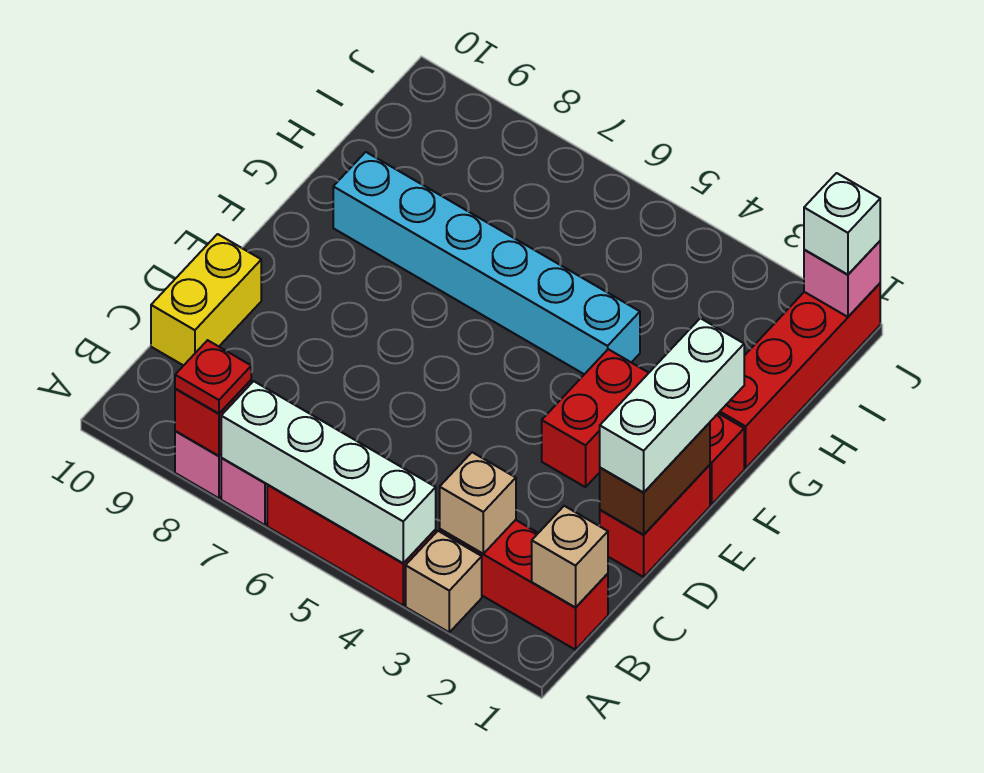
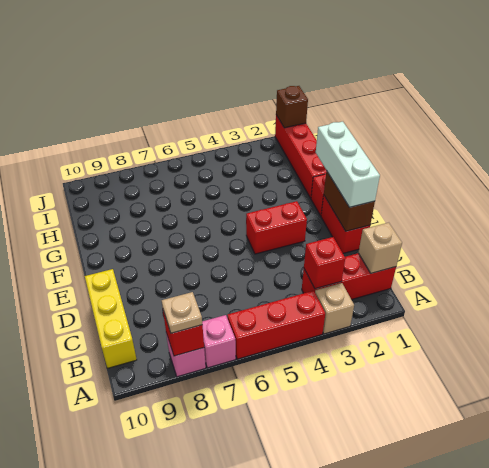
white brick A4:A7 level 2 -> none
red plate A8 level 3 -> tan plate A8 level 3
tan brick B3 level 2 -> red brick B3 level 2
yellow brick C10:D10 level 1 -> yellow brick B10:D10 level 1
red brick E3:F3 level 1 -> red brick E3:E4 level 1
cyan brick G4:G9 level 1 -> none
pink brick J1 level 2 -> brown brick J1 level 2
white brick J1 level 3 -> none

